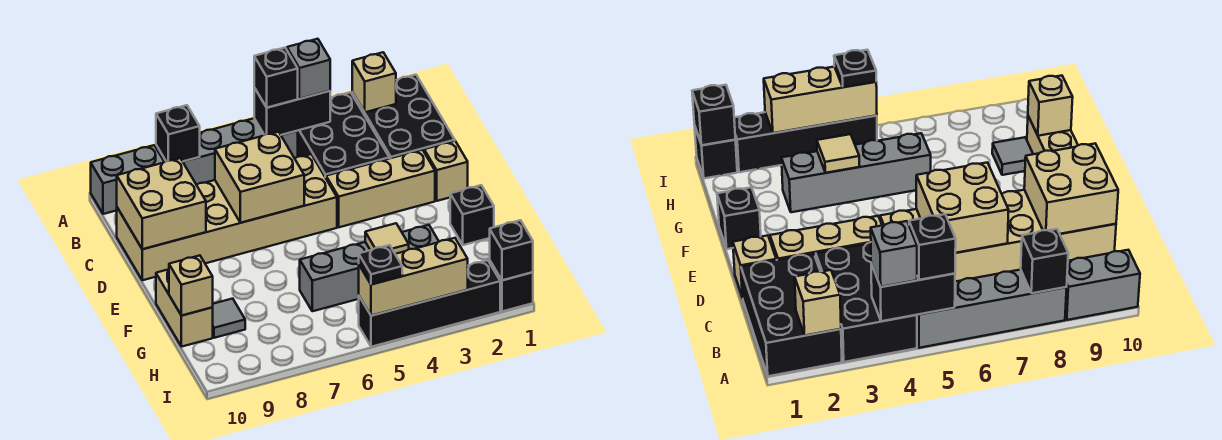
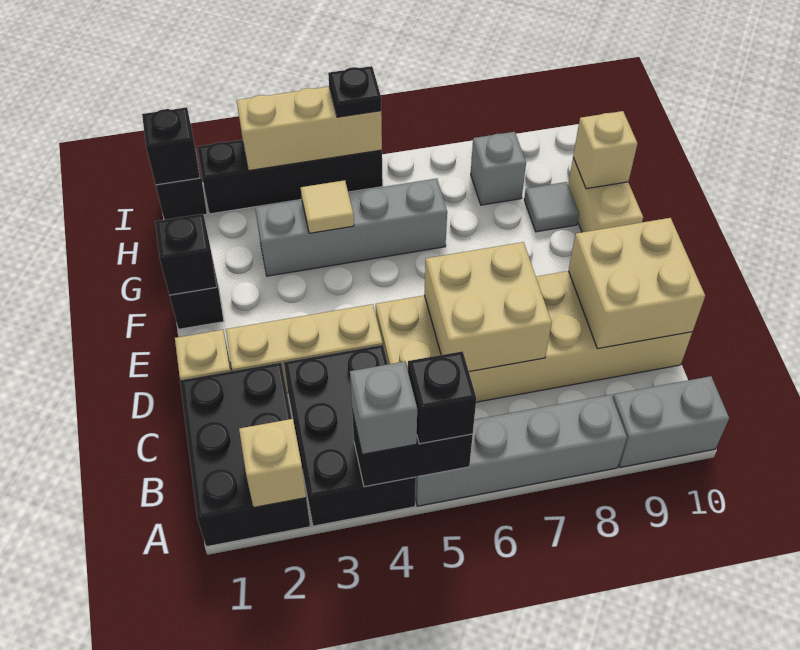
black brick A8 level 2 -> black brick F1 level 2
none -> grey brick H8 level 1

